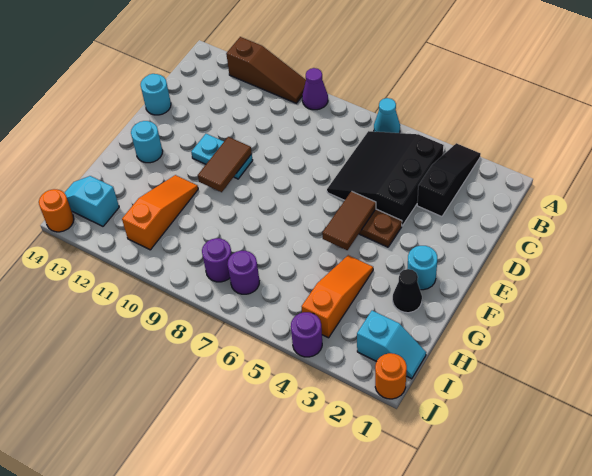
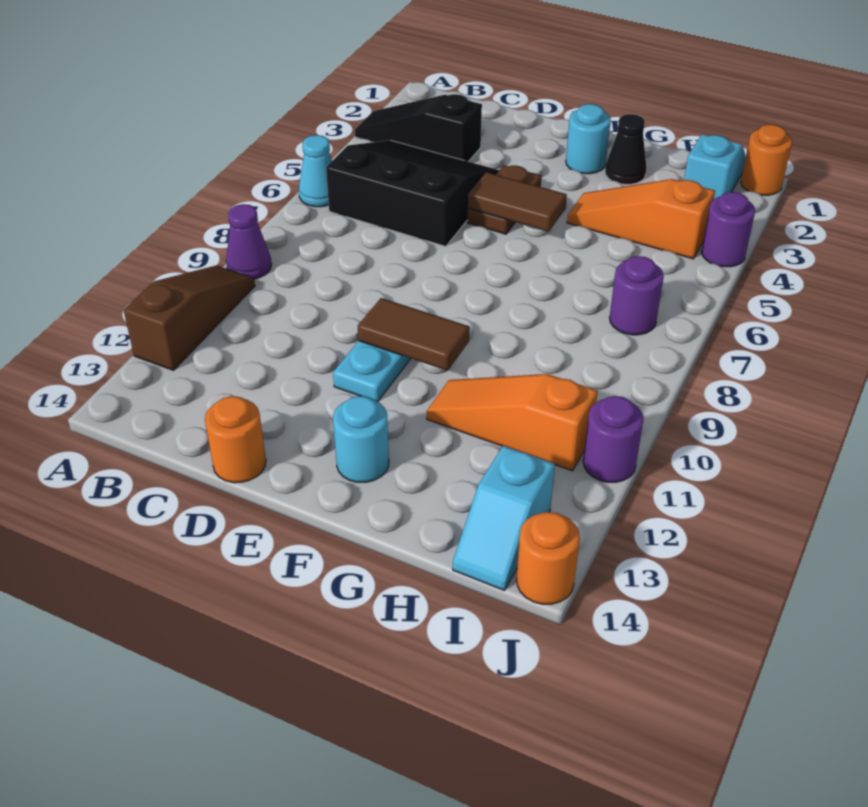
black slope B4:D6 level 1 top 4 -> black slope B4:D6 level 1 top 6
cyan round brick D14 level 1 -> orange round brick D14 level 1
purple round brick I8 level 1 -> purple round brick J11 level 1

